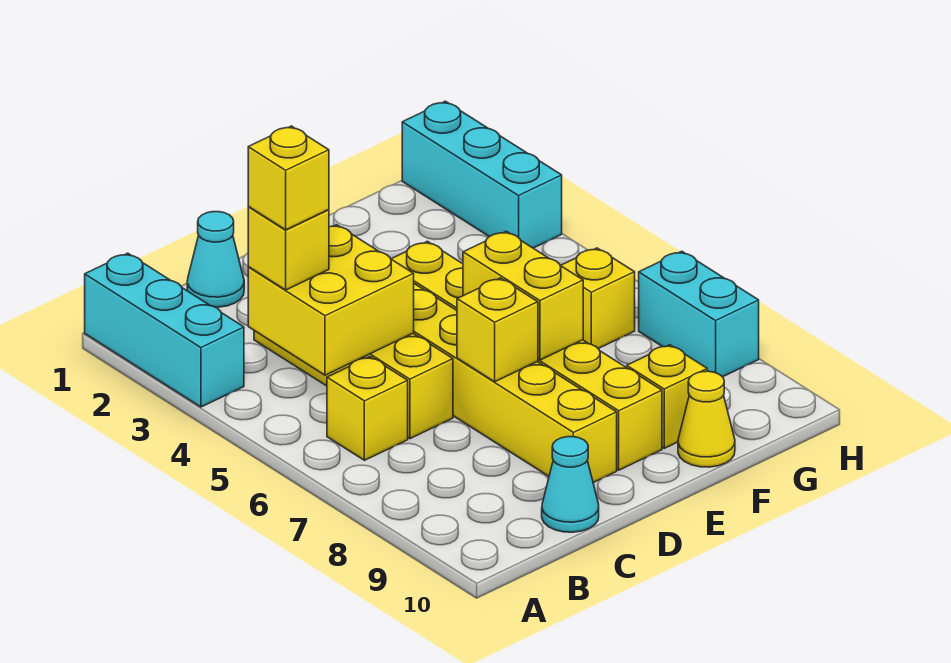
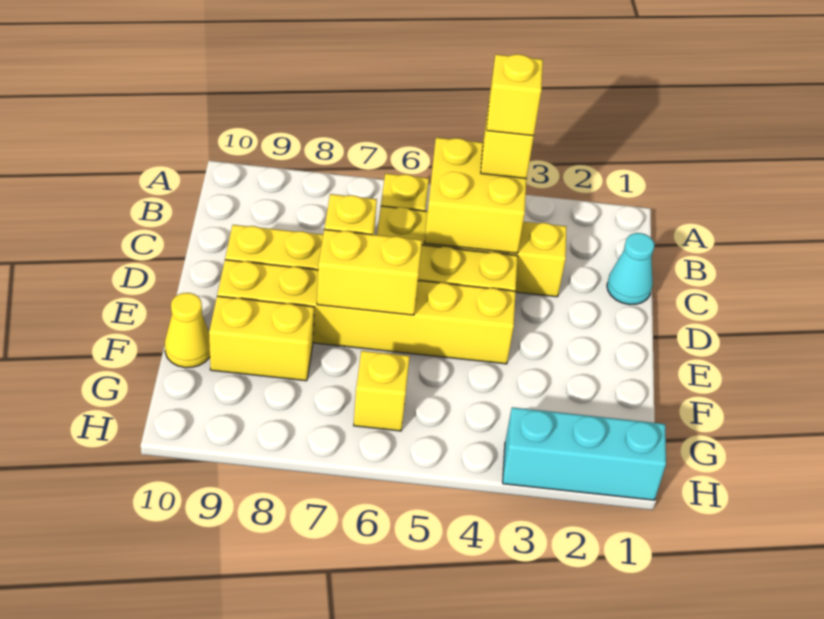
cyan brick A1:A3 level 1 -> none
cyan cone C10 level 1 -> none
yellow brick F9 level 1 -> yellow brick F8:F9 level 1
cyan brick H7:H8 level 1 -> none

